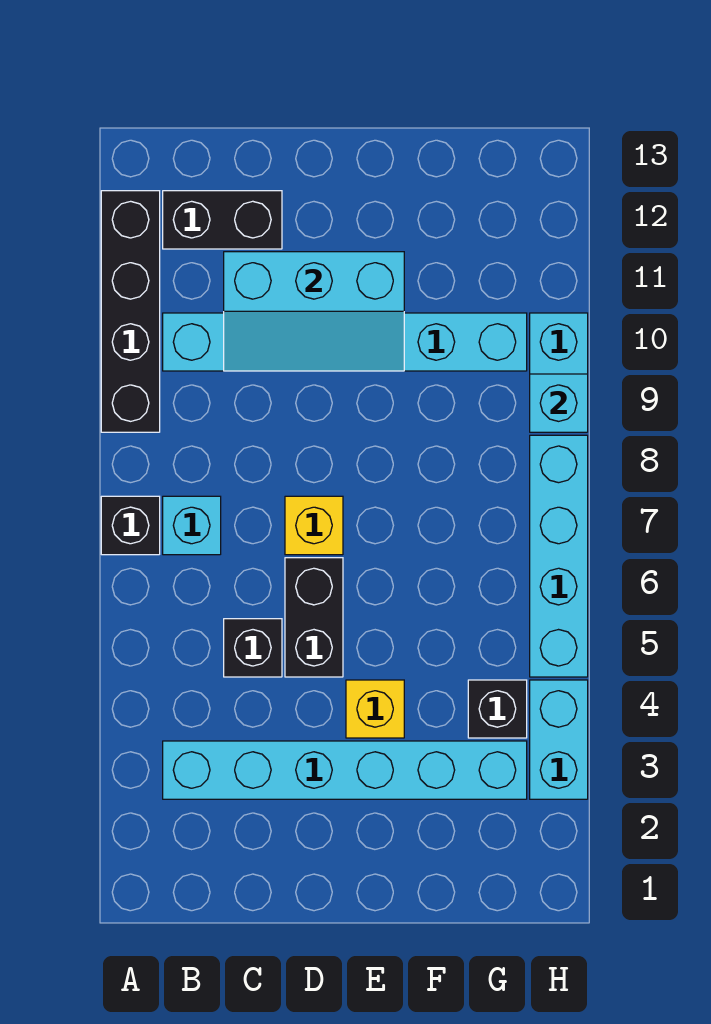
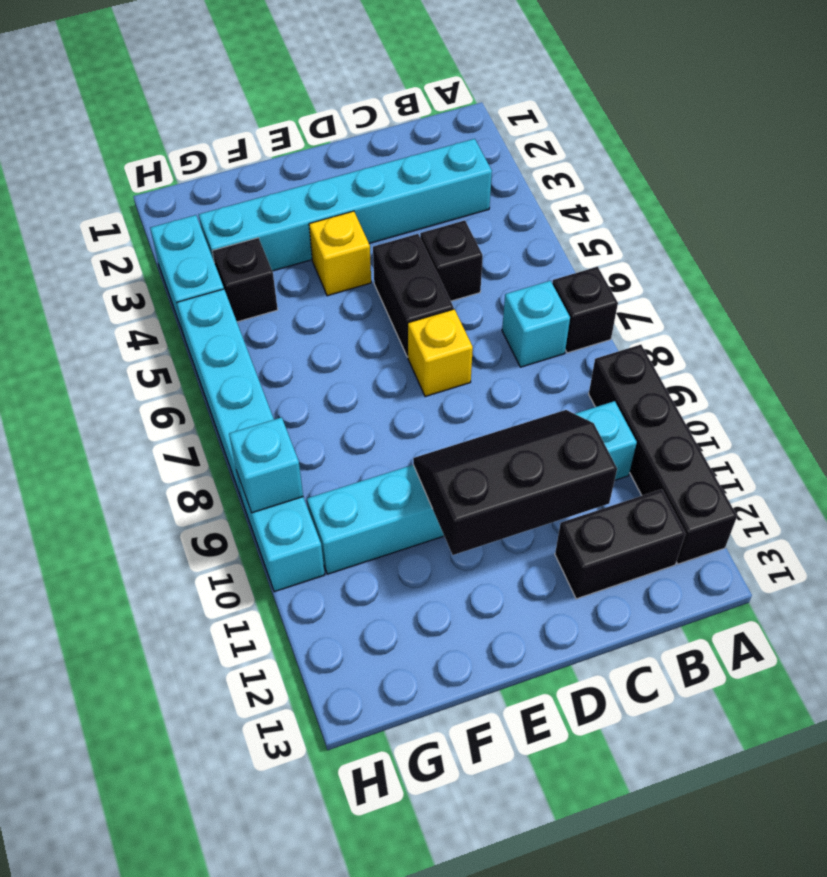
cyan slope C10:E11 level 2 top 11 -> black slope C10:E11 level 2 top 11

